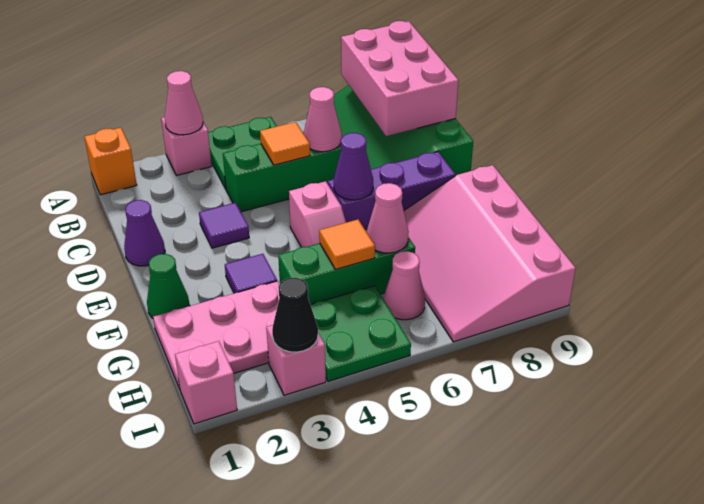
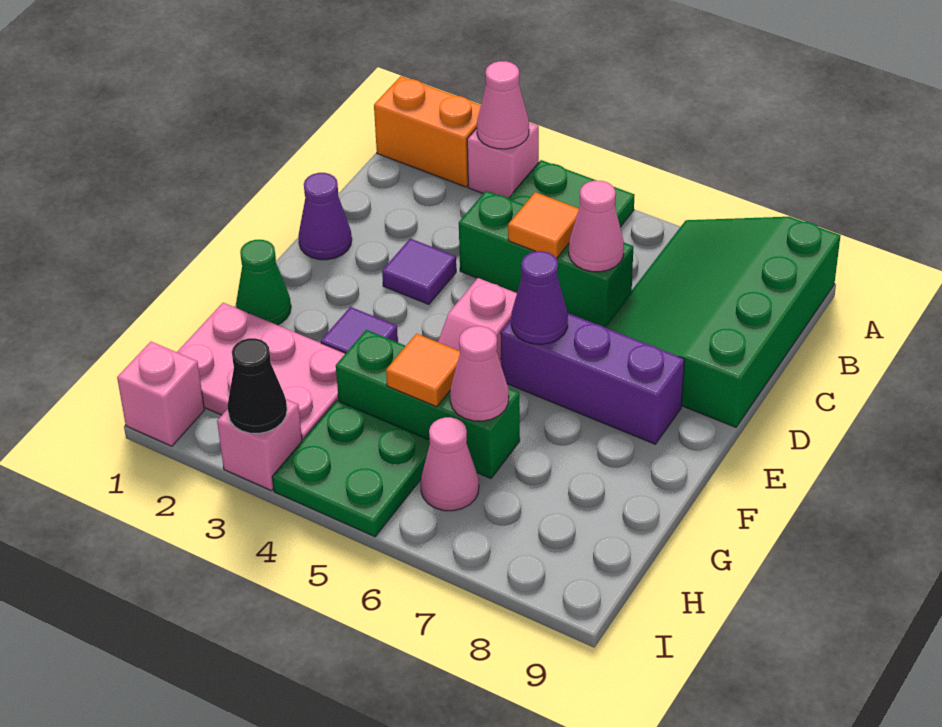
orange brick A1 level 1 -> orange brick A1:A2 level 1
pink brick A8:C9 level 2 -> none
pink slope F7:I9 level 1 top 9 -> none

